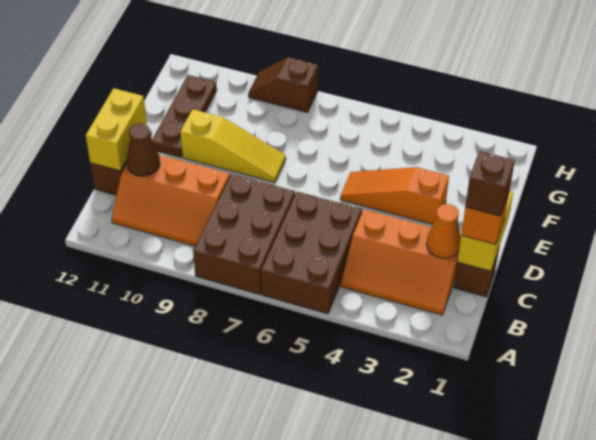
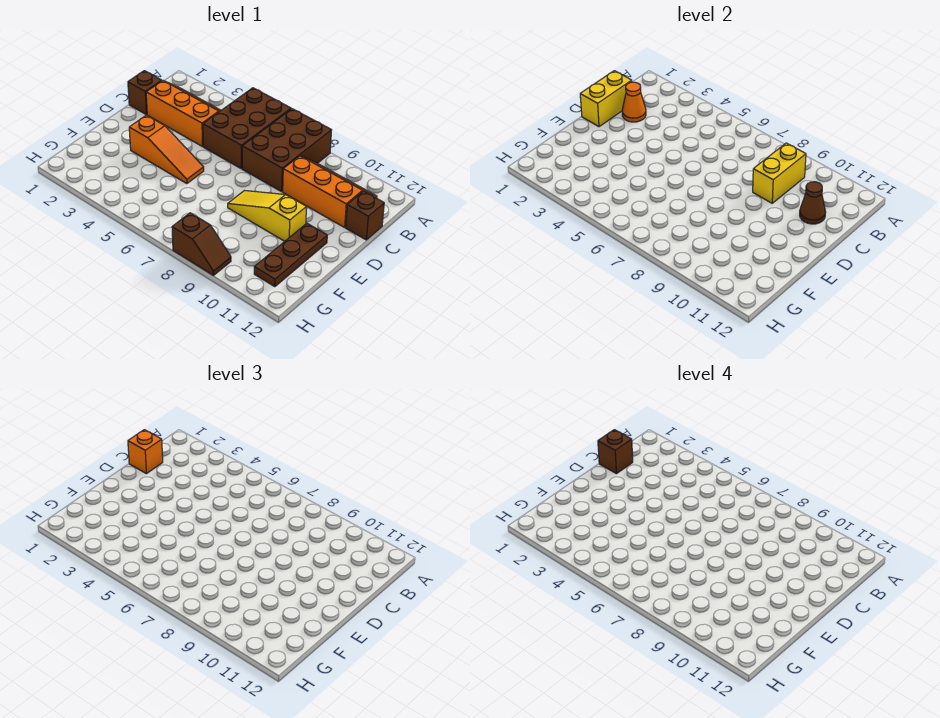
yellow brick C12:D12 level 2 -> yellow brick B9:C9 level 2

